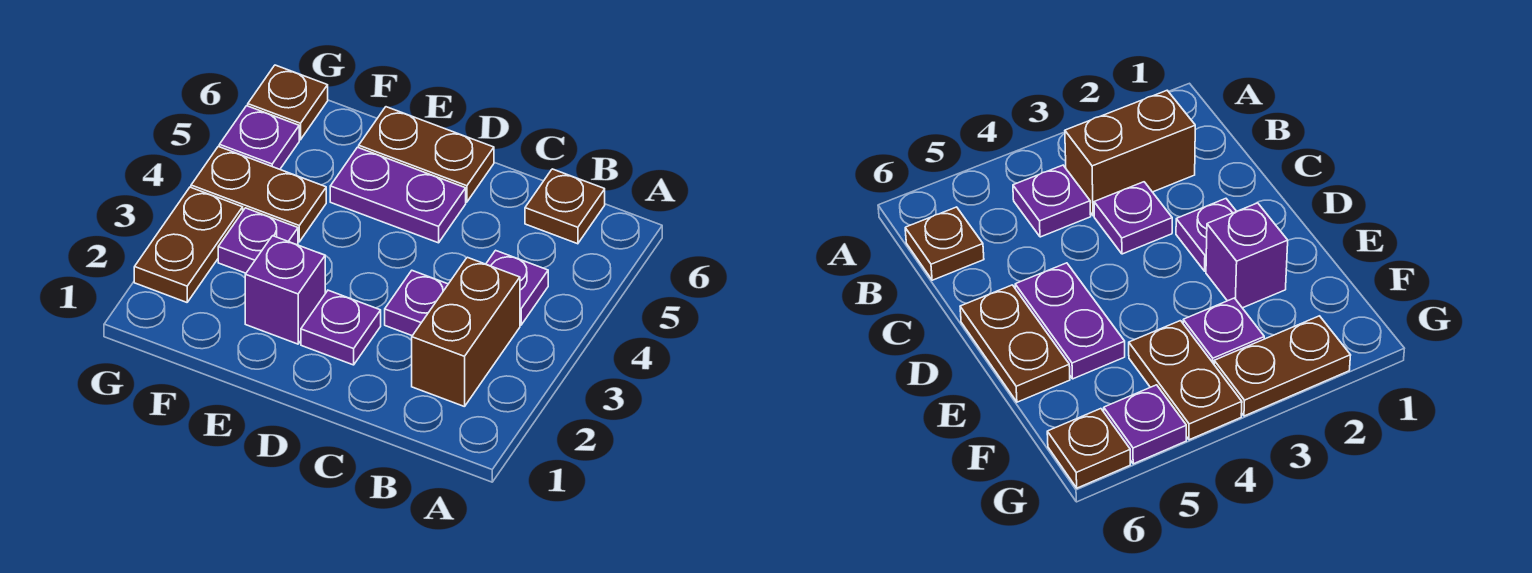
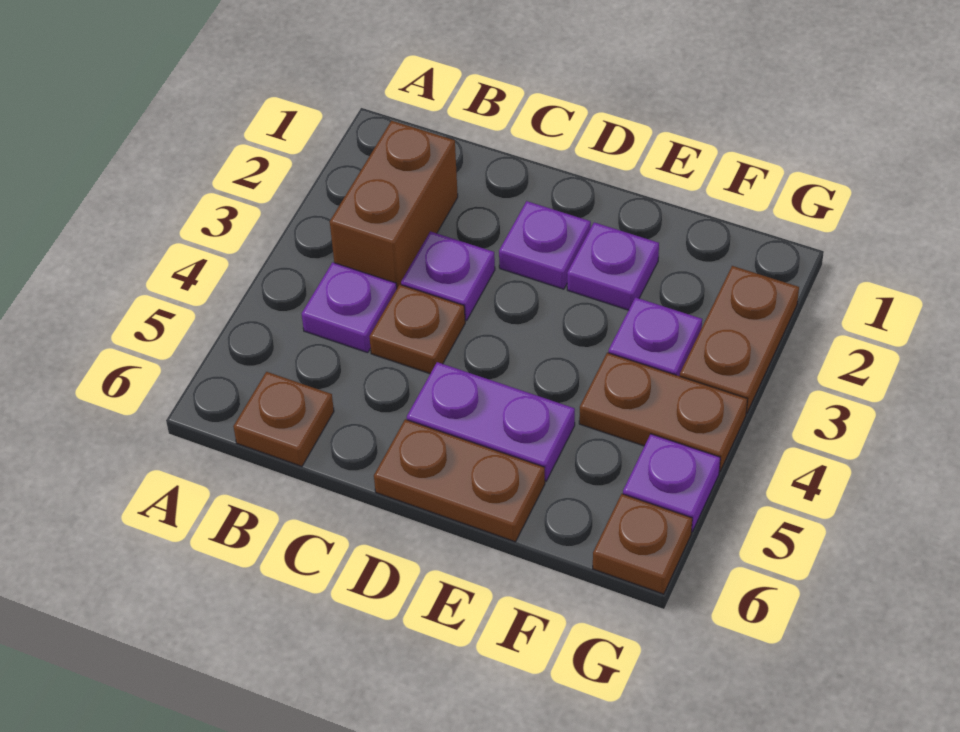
none -> brown plate C4 level 1
purple brick E2 level 1 -> purple plate E2 level 1

